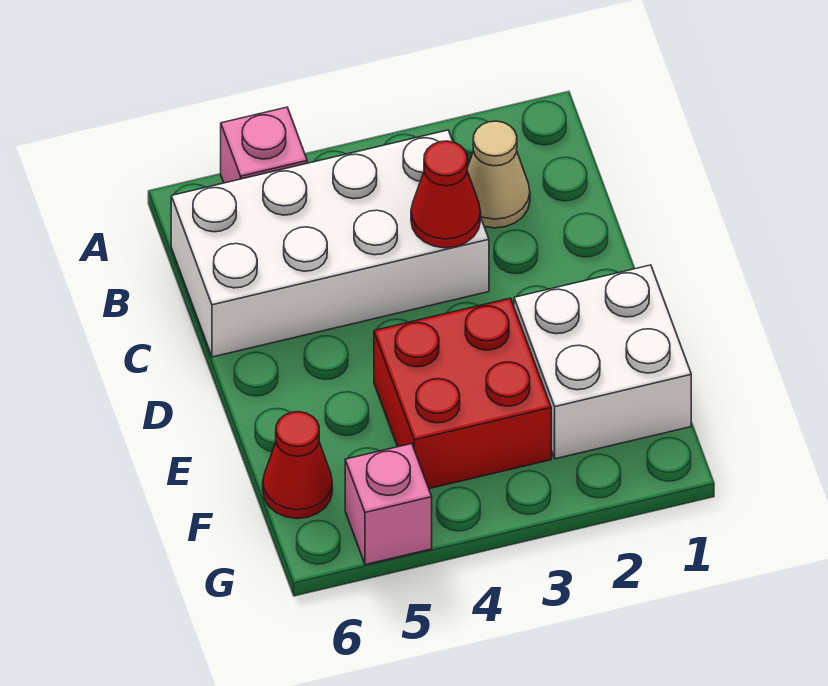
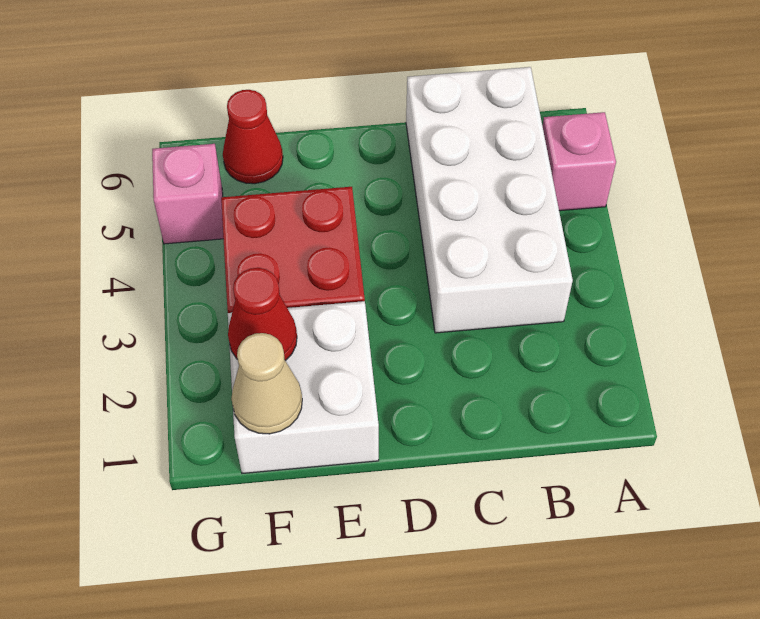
tan cone B2 level 1 -> tan cone F1 level 2
red cone C3 level 2 -> red cone F2 level 2

